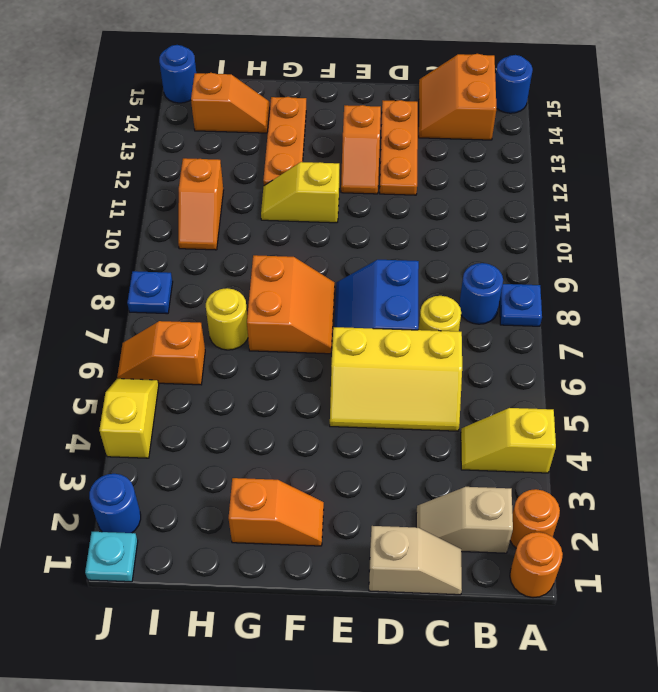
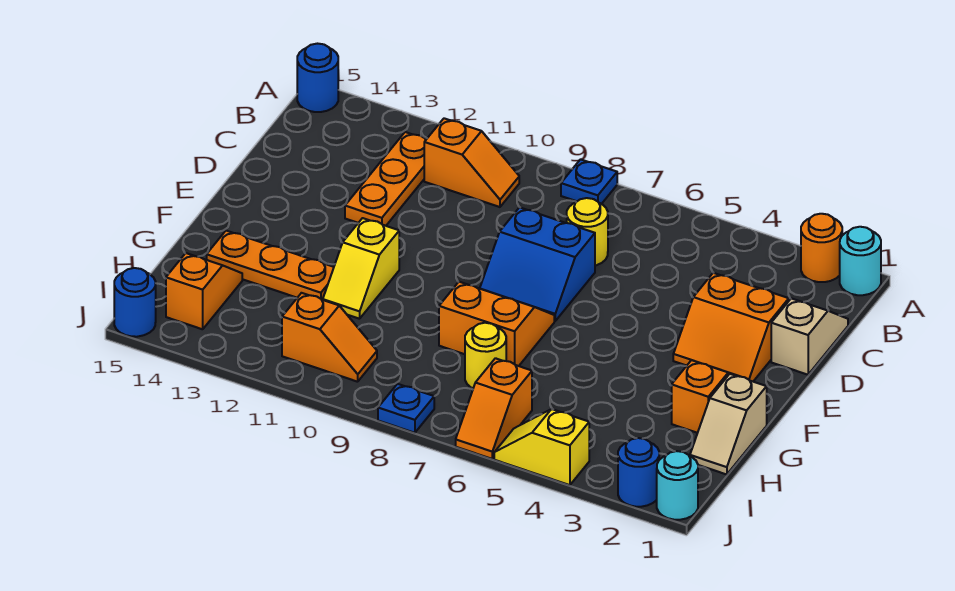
orange round brick A1 level 1 -> cyan round brick A1 level 1
yellow slope A4:B4 level 1 top A -> none
tan slope B2:C2 level 1 top B -> tan slope G1:H1 level 1 top G
blue round brick B8 level 1 -> none
orange slope B14:C15 level 1 top B -> orange slope D2:E3 level 1 top D
yellow slope C5:E6 level 1 top 6 -> none
orange plate D12:D14 level 1 -> orange plate B12:D12 level 1
orange slope E12:E13 level 1 top 13 -> orange slope B10:B11 level 1 top 11
cyan plate J1 level 1 -> cyan round brick J1 level 1

